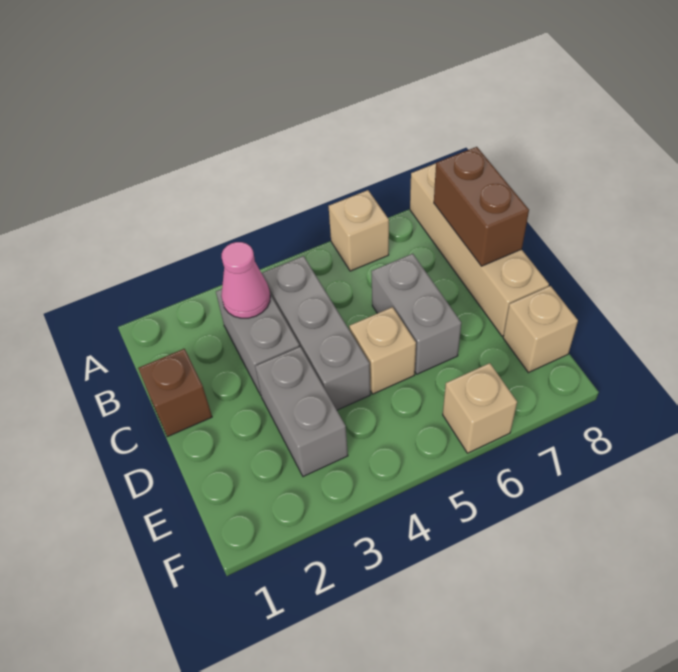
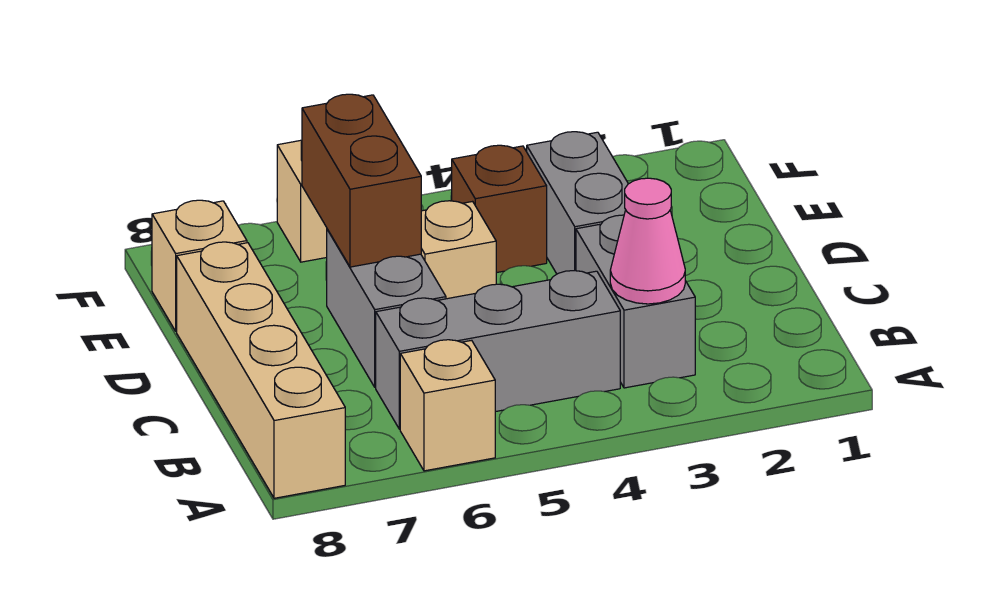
grey brick B4:D4 level 1 -> grey brick B4:B6 level 1
brown brick B8:C8 level 2 -> brown brick D6:E6 level 2
brown brick C1 level 1 -> brown brick E4 level 1

